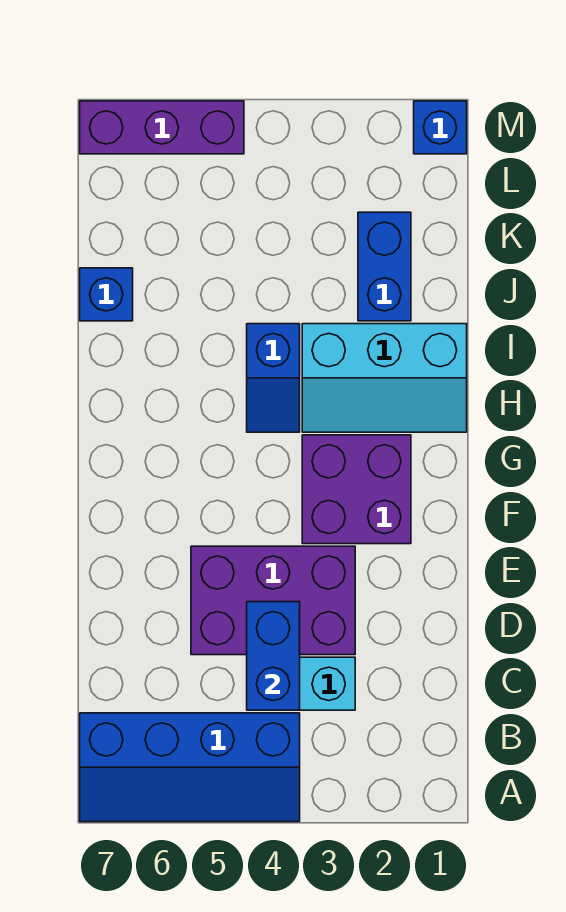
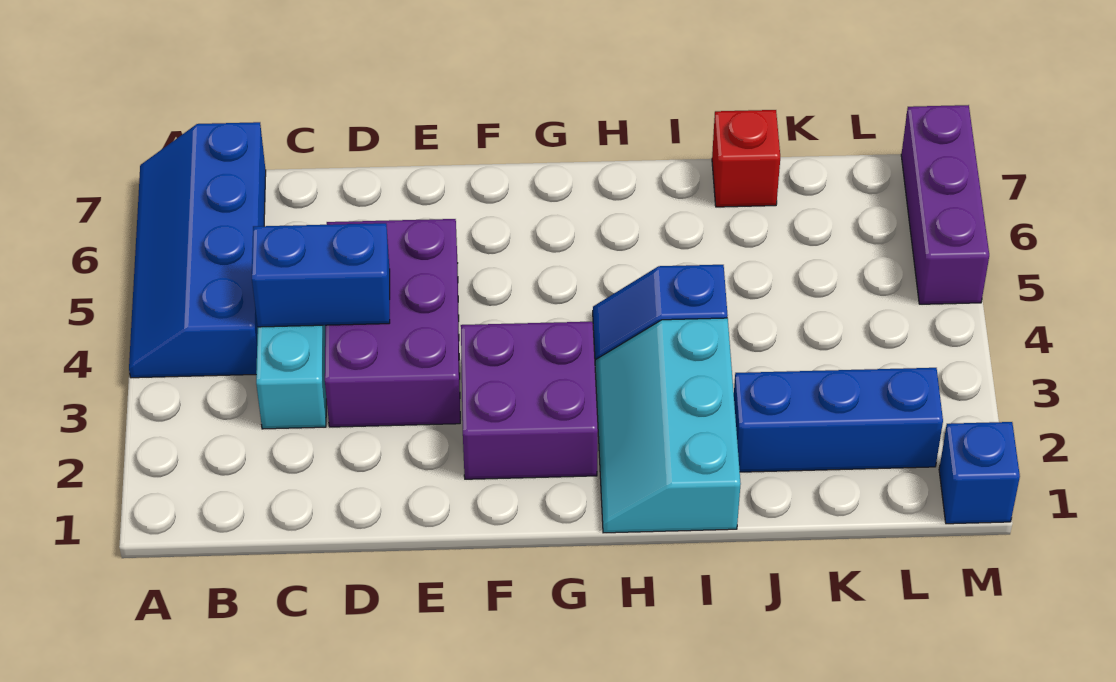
blue brick J2:K2 level 1 -> blue brick J2:L2 level 1
blue brick J7 level 1 -> red brick J7 level 1

